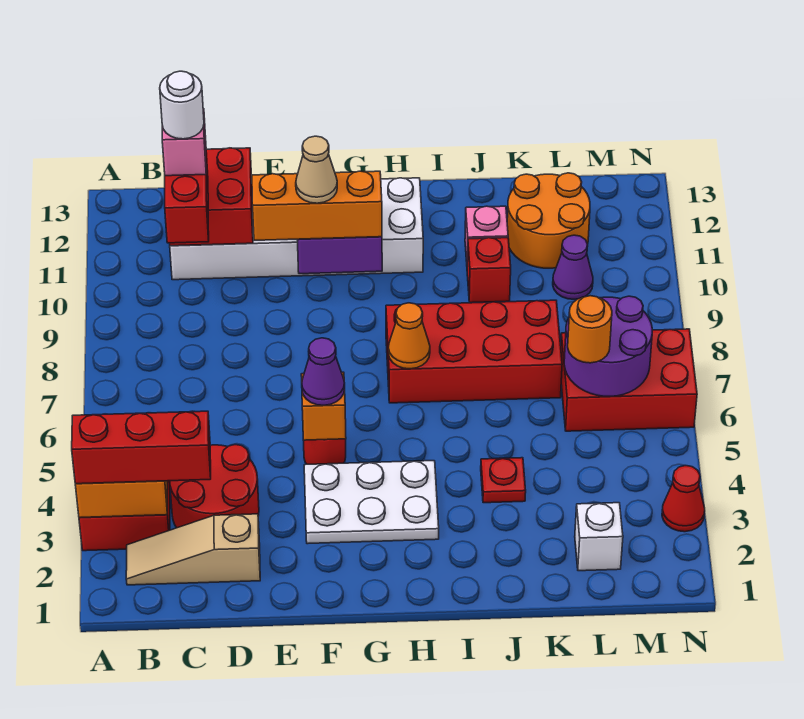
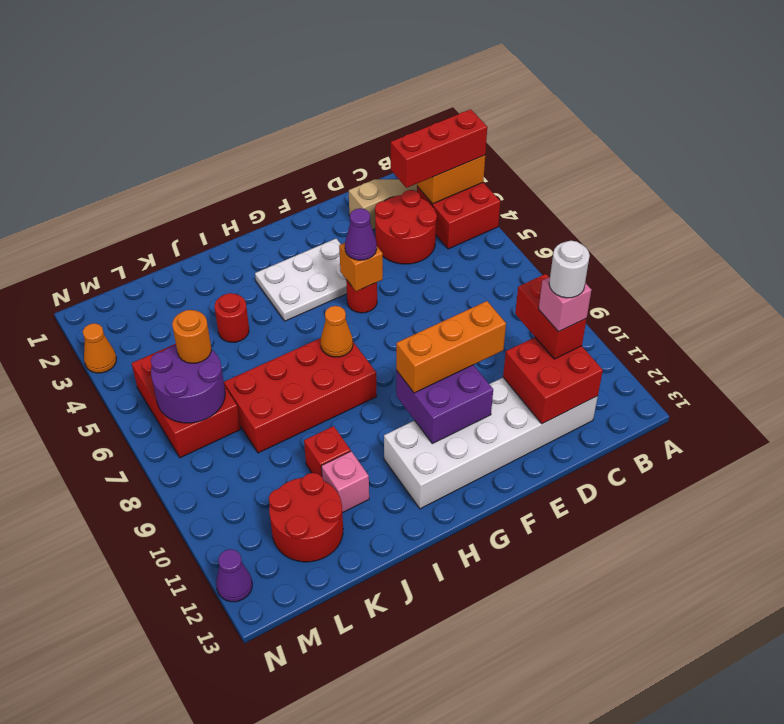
tan cone F10 level 4 -> none
red plate J4 level 1 -> red round brick J4 level 1
orange round brick K11:L12 level 1 -> red round brick K11:L12 level 1
white brick L2 level 1 -> none
red brick L6:N7 level 1 -> red brick L5:M7 level 1
purple cone L10 level 1 -> purple cone N12 level 1
red cone N3 level 1 -> orange cone N3 level 1

